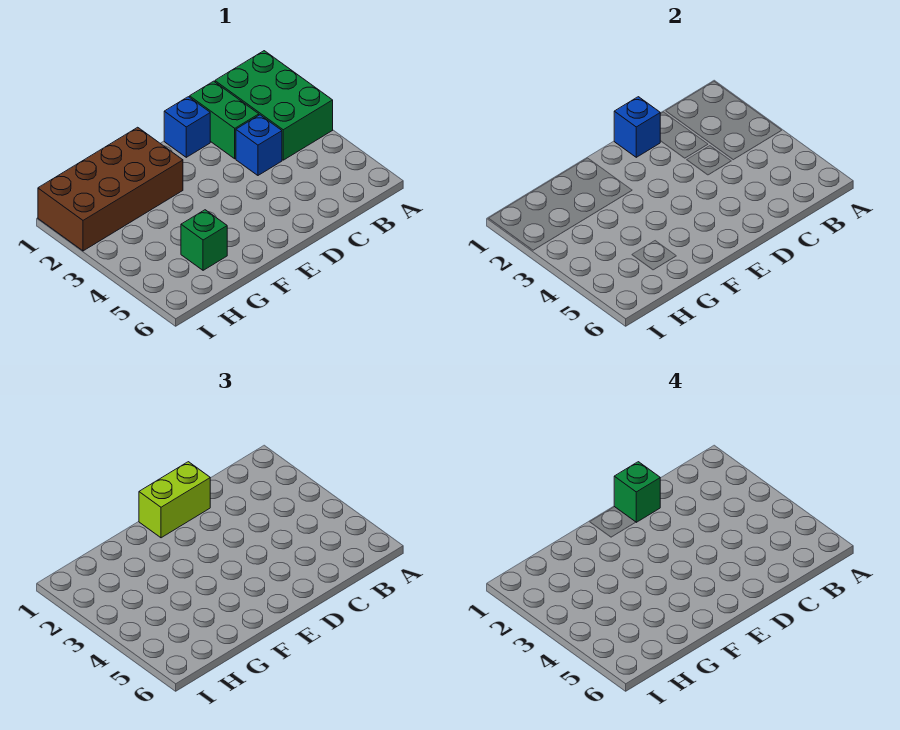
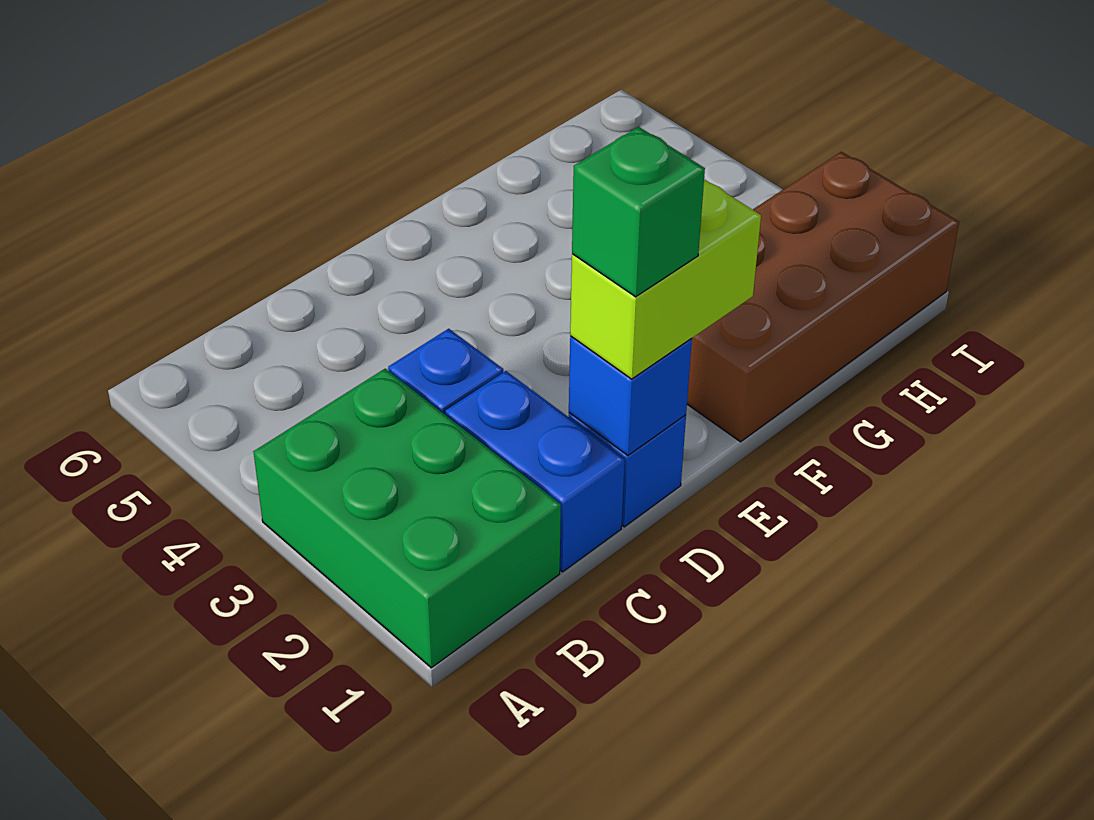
green brick C1:C2 level 1 -> blue brick C1:C2 level 1
green brick G5 level 1 -> none

